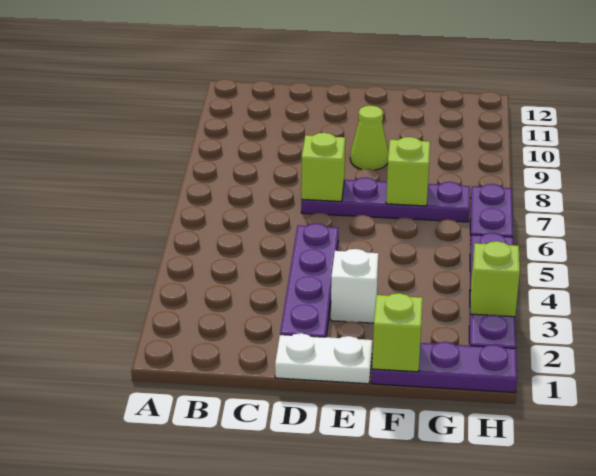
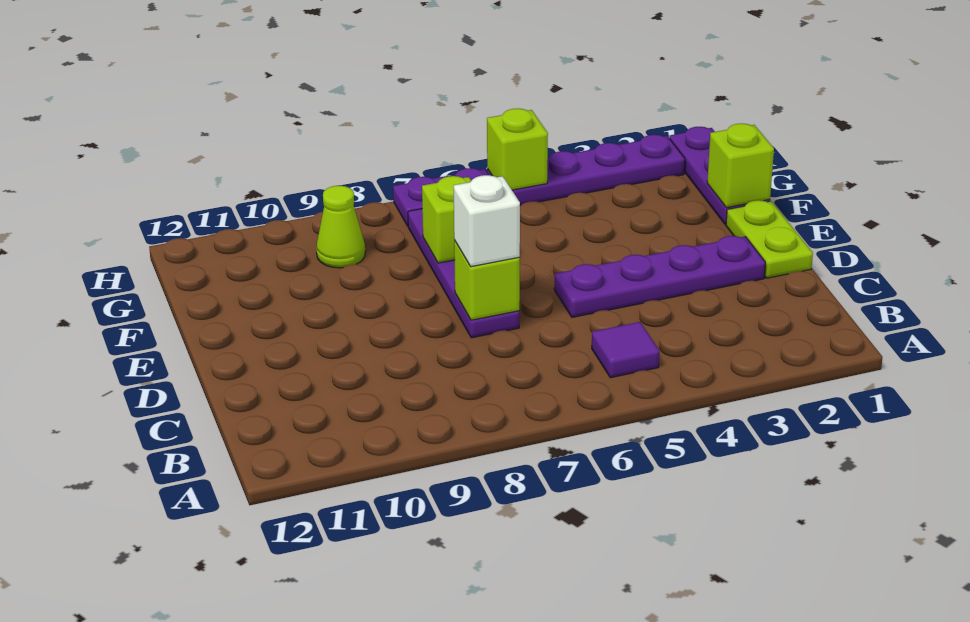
none -> purple tile B5 level 1
white plate D1:E1 level 1 -> lime plate D1:E1 level 1
white brick E3 level 1 -> white brick D7 level 3
lime cone E9 level 1 -> lime cone G9 level 1
lime brick H3 level 2 -> lime brick H5 level 2

